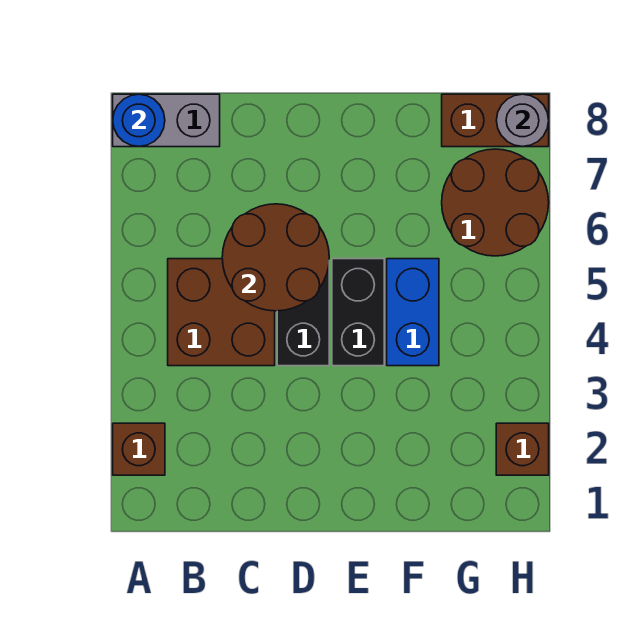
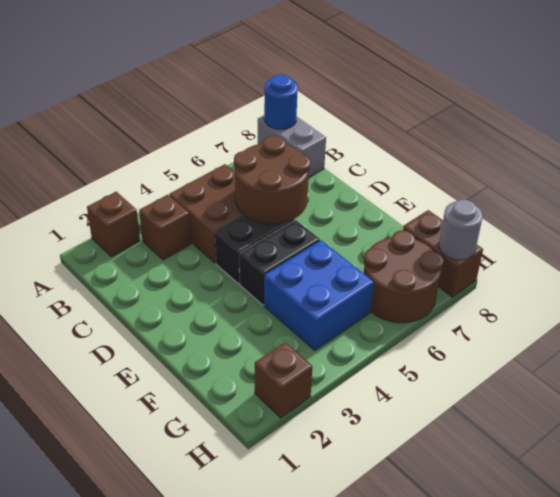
none -> brown brick B3 level 1
blue brick F4:F5 level 1 -> blue brick F4:G5 level 1

